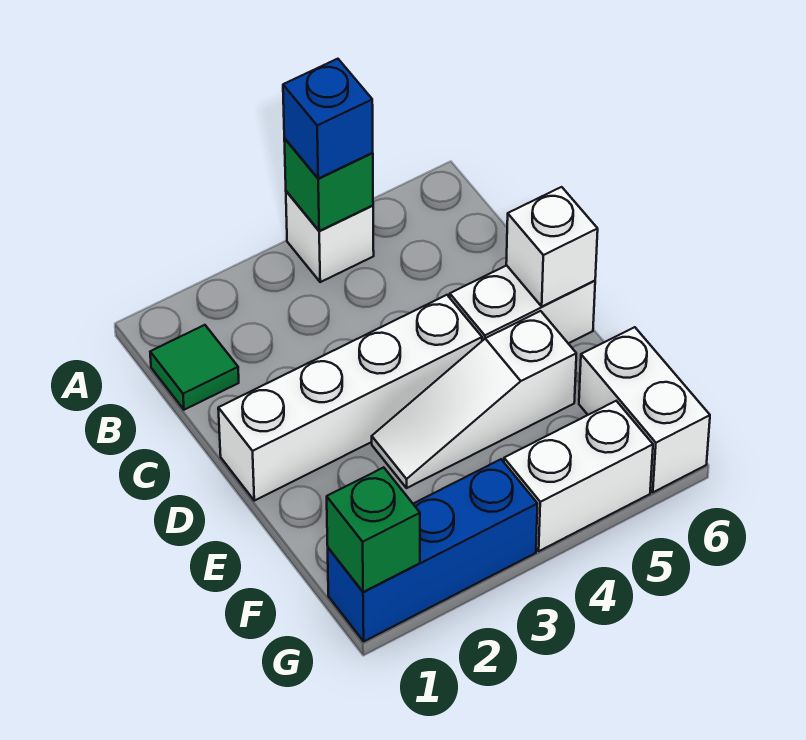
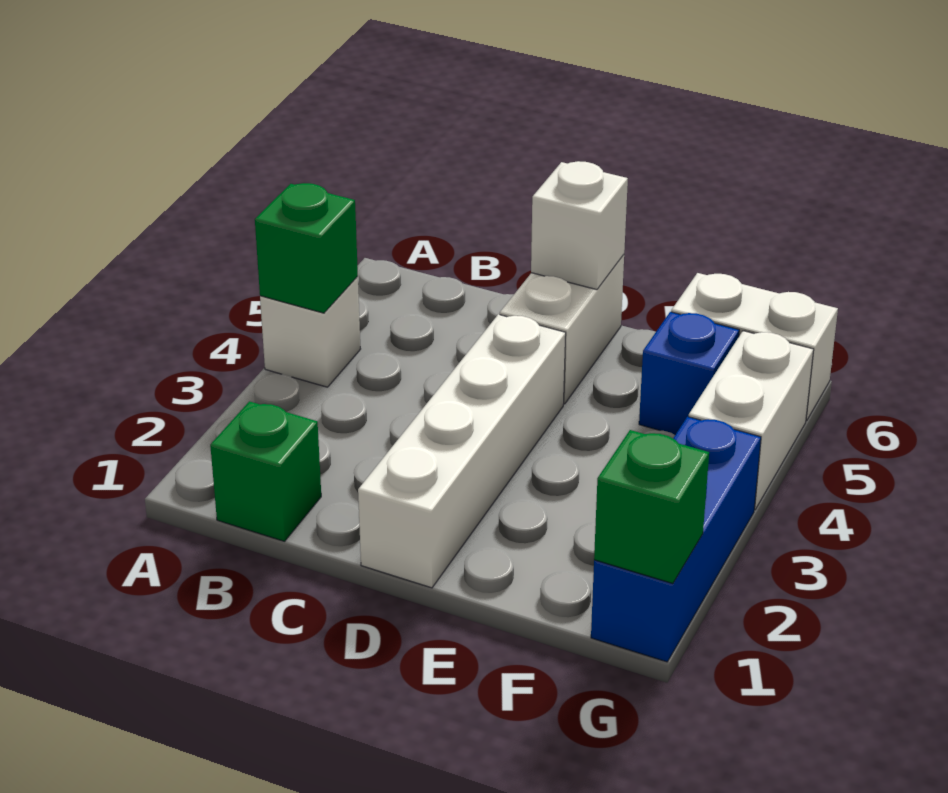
blue brick A4 level 3 -> blue brick F5 level 1
green tile B1 level 1 -> green brick B1 level 1
white slope E3:E5 level 1 top 5 -> none

